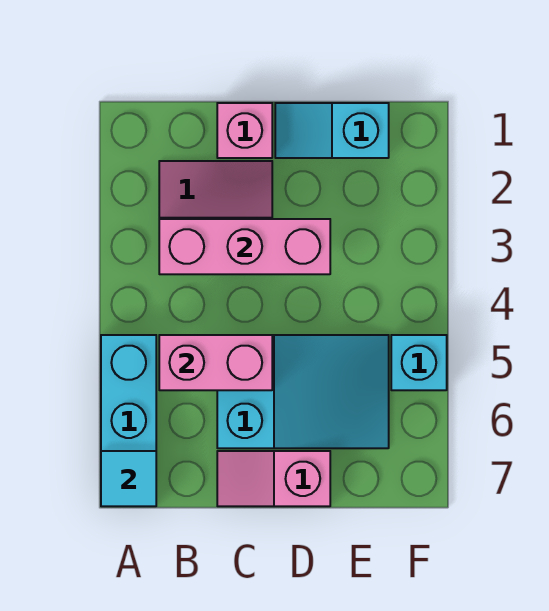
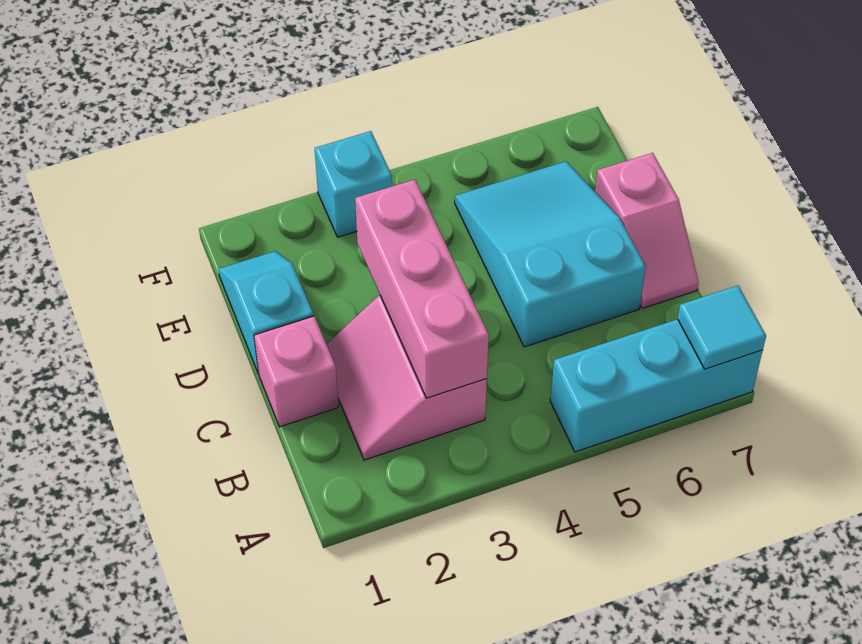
pink brick B5:C5 level 2 -> none
cyan slope D1:E1 level 1 top E -> cyan slope D1:E1 level 1 top D
cyan brick F5 level 1 -> cyan brick F3 level 1

